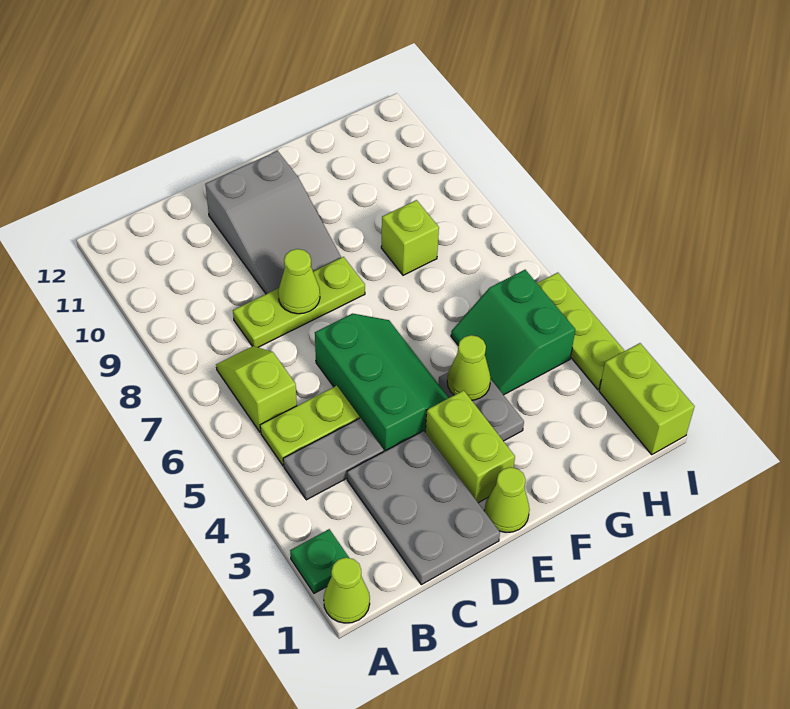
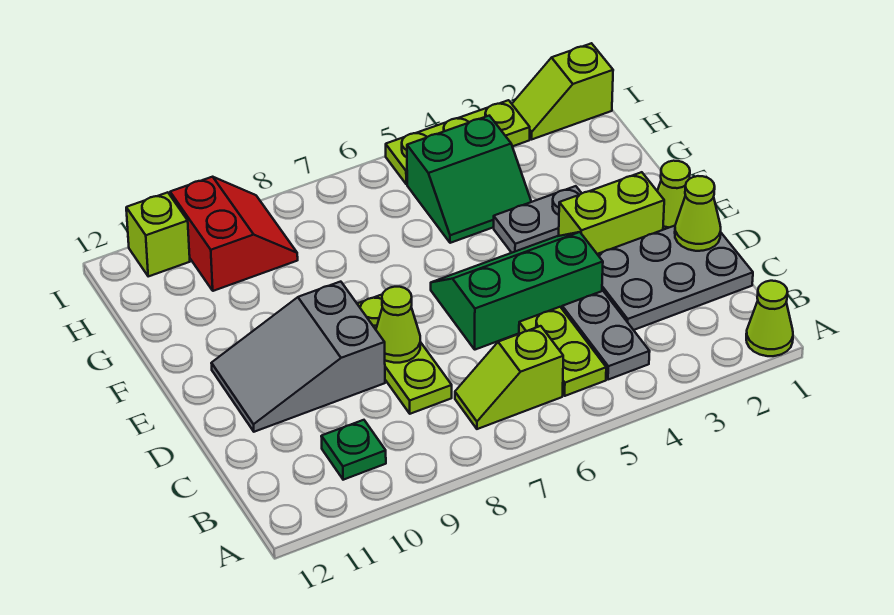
green plate A2 level 1 -> green plate B10 level 1
grey slope D9:E11 level 1 top 11 -> grey slope D9:E11 level 1 top 9
lime cone F4 level 2 -> lime cone D1 level 2
lime brick G8 level 1 -> lime brick I11 level 1
none -> red slope H9:I10 level 1 top 10
lime brick I1:I2 level 1 -> lime slope I1:I2 level 1 top 1

